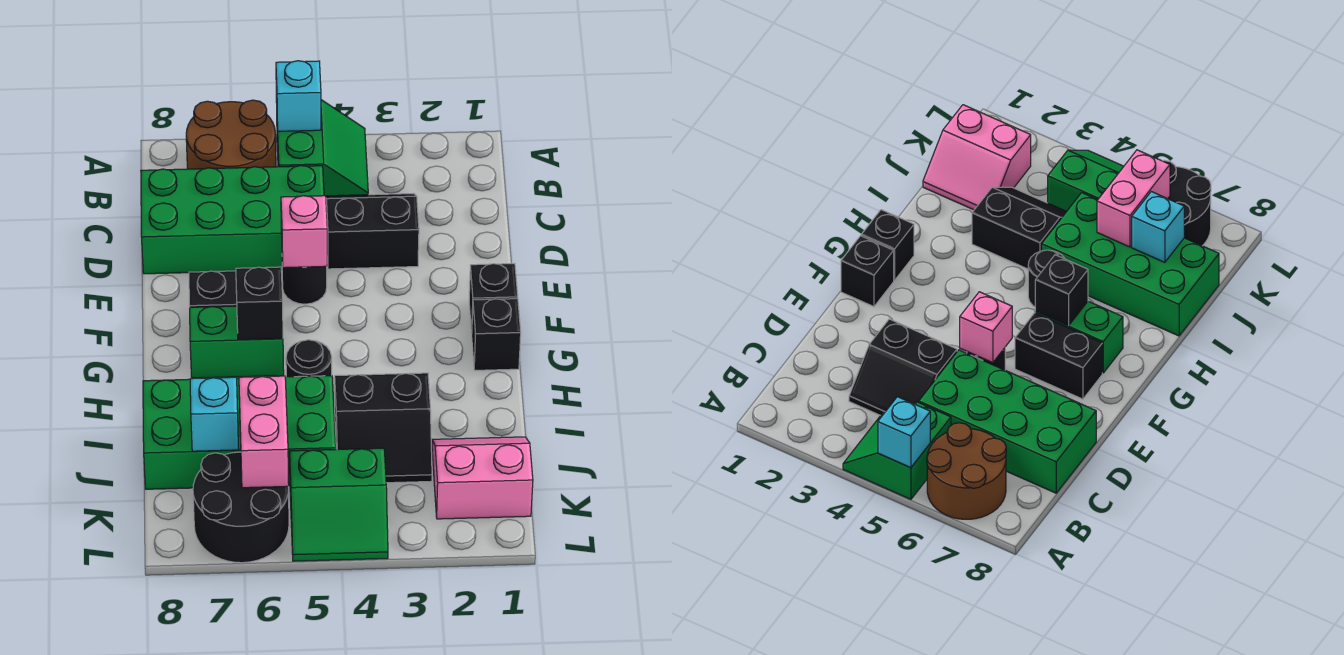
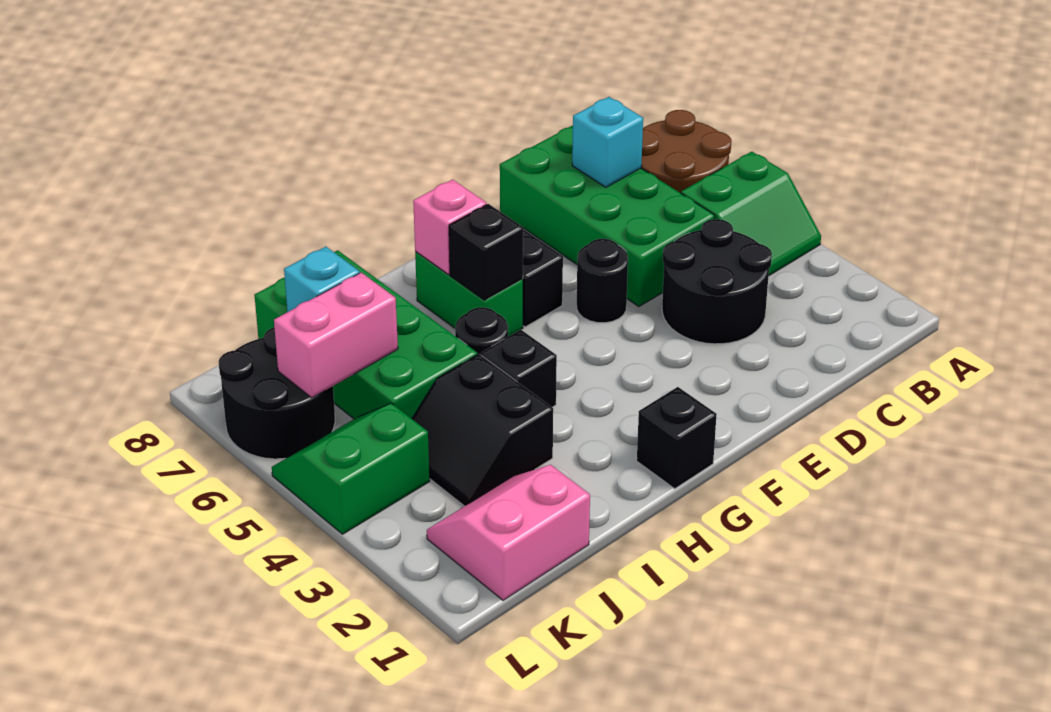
cyan brick A5 level 2 -> cyan brick C7 level 2
black slope C3:D4 level 1 top D -> black round brick C3:D4 level 1
pink brick E5 level 2 -> pink brick G7 level 2
black brick F1 level 1 -> black brick H4 level 1
pink slope J1:K2 level 1 top K -> pink slope J1:K2 level 1 top 1
green slope K4:L5 level 1 top K -> green slope K4:L5 level 1 top 4

